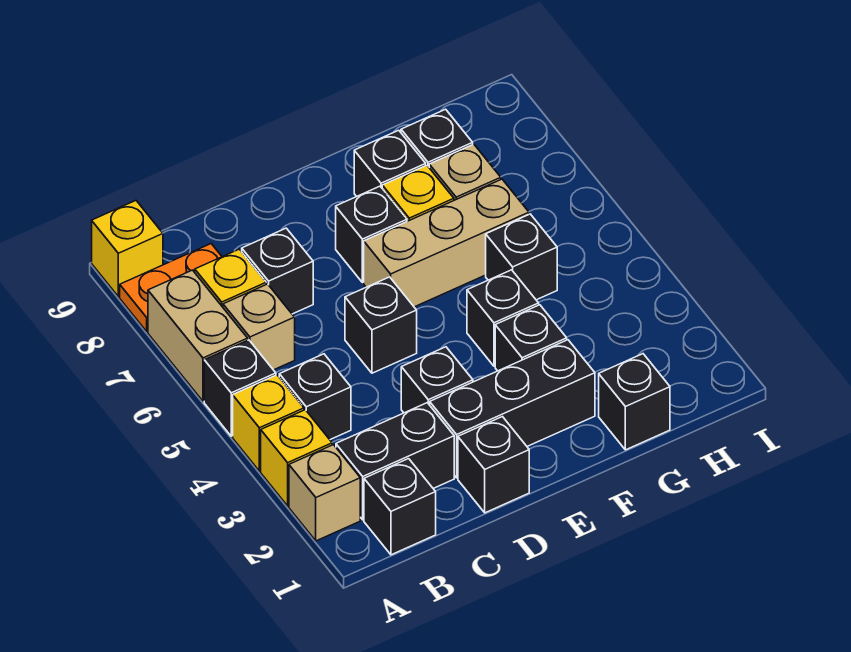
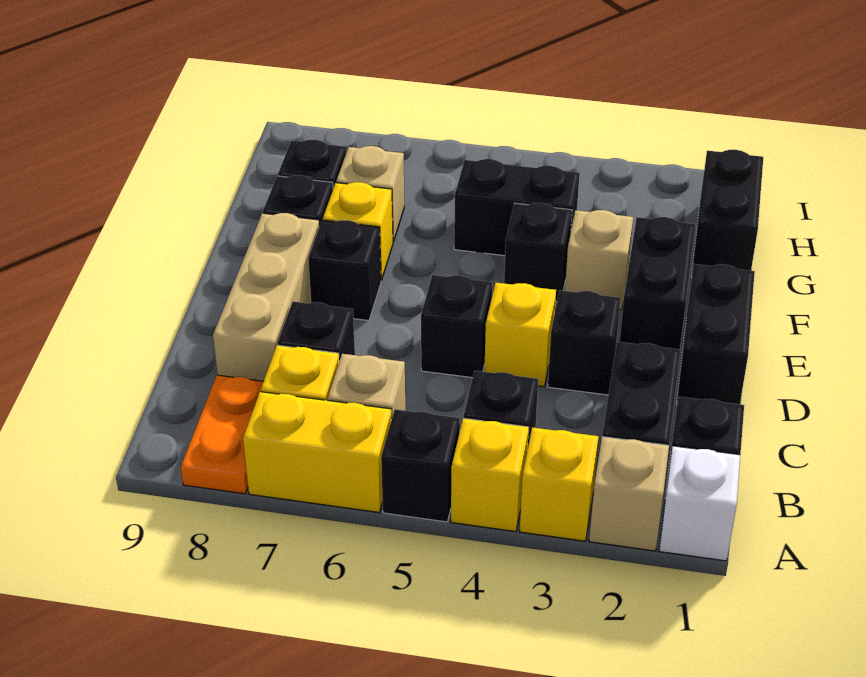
none -> white brick A1 level 1
tan brick A6:A7 level 1 -> yellow brick A6:A7 level 1
yellow brick A9 level 1 -> yellow brick D4 level 1
black brick D1 level 1 -> black brick D1:E1 level 1
black brick D2:F2 level 1 -> black brick E2:F2 level 1
tan brick E6:G6 level 1 -> tan brick C8:E8 level 1
black brick F3 level 1 -> tan brick F3 level 1
black brick G1 level 1 -> black brick G1:H1 level 1
black brick G5 level 1 -> black brick G4:G5 level 1

